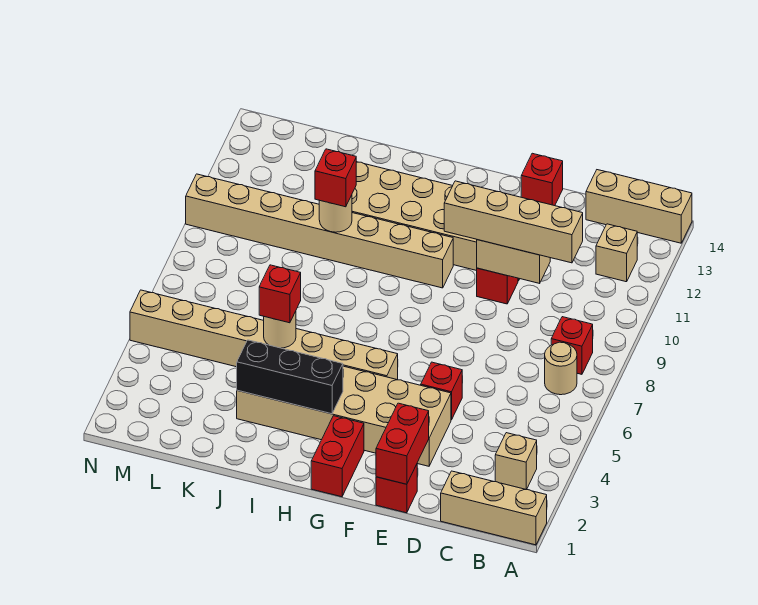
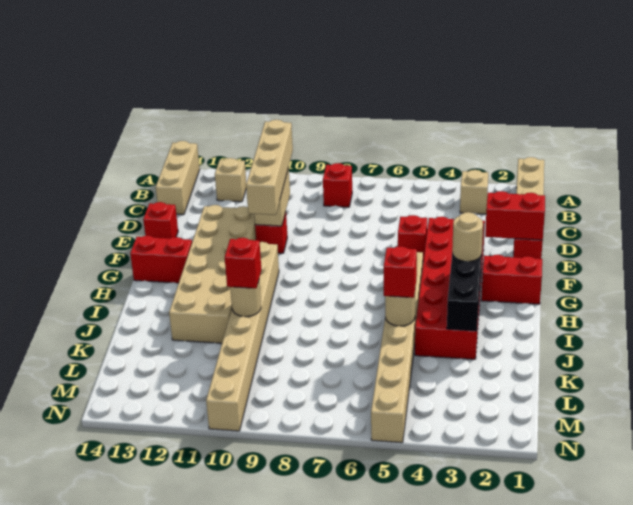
tan round brick B7 level 1 -> tan round brick H3 level 3
tan brick E3:J4 level 1 -> red brick E3:J4 level 1
none -> red brick G13:G14 level 1

